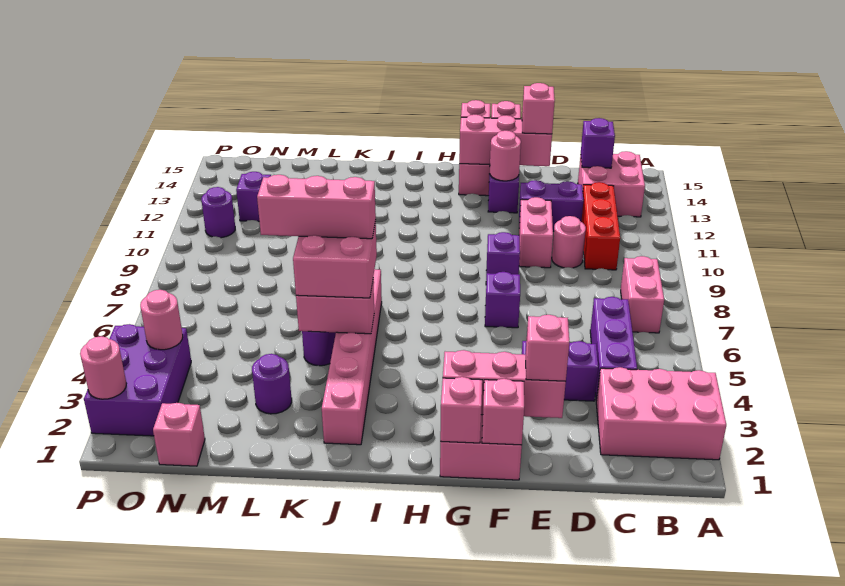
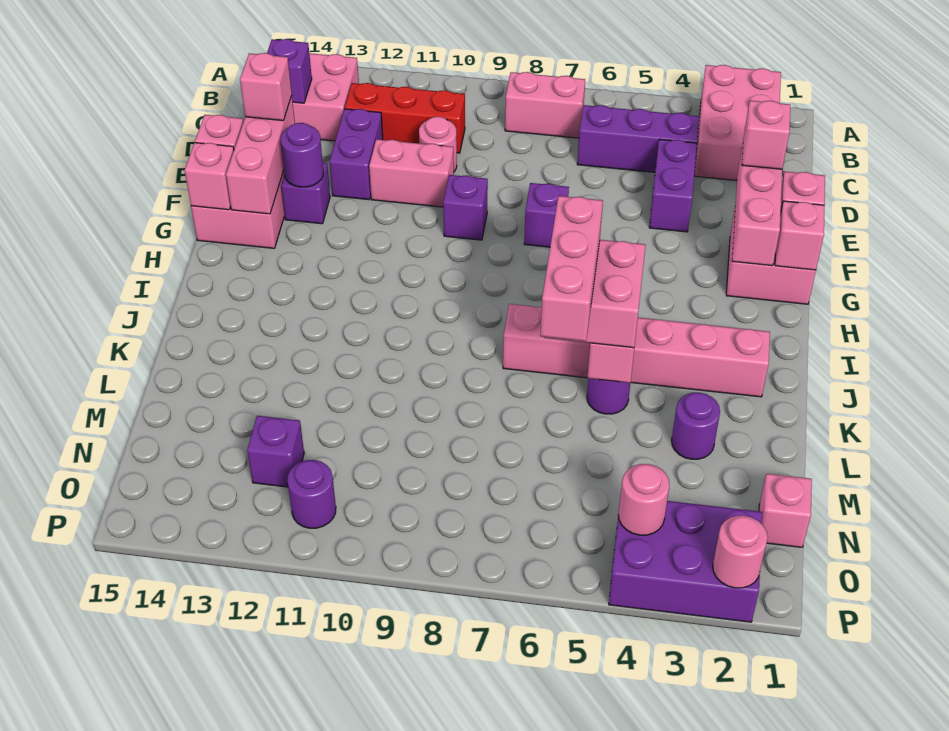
pink round brick F13 level 2 -> purple round brick F13 level 2

